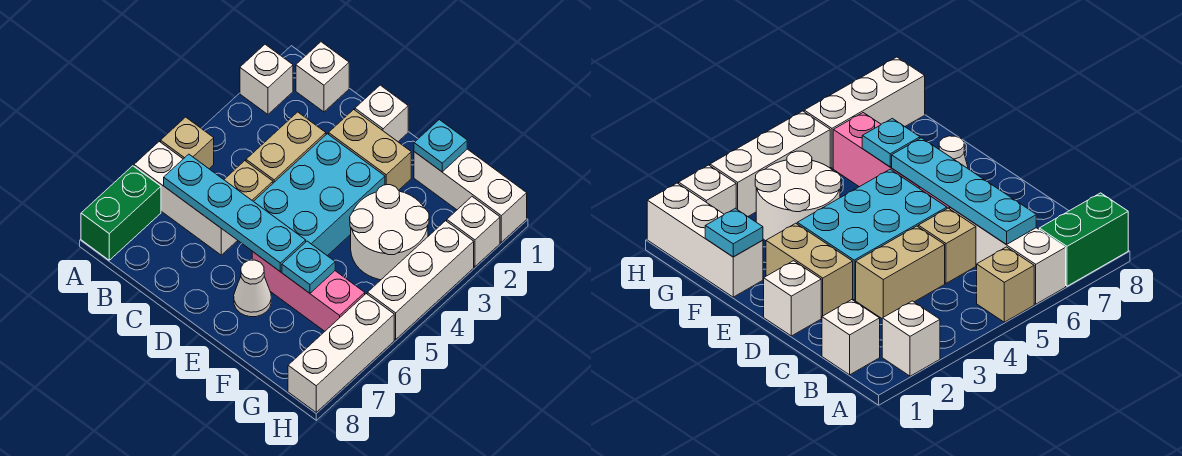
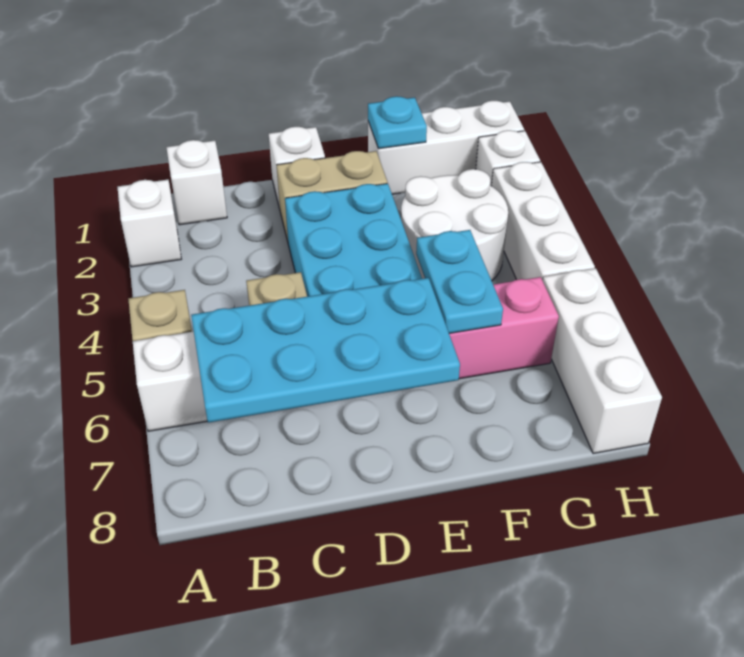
green brick A7:A8 level 1 -> none
cyan plate B6:E6 level 2 -> cyan plate B6:E7 level 2
tan brick C3:C4 level 1 -> none
white cone E7 level 1 -> none
cyan plate F6 level 2 -> cyan plate F5:F6 level 2

